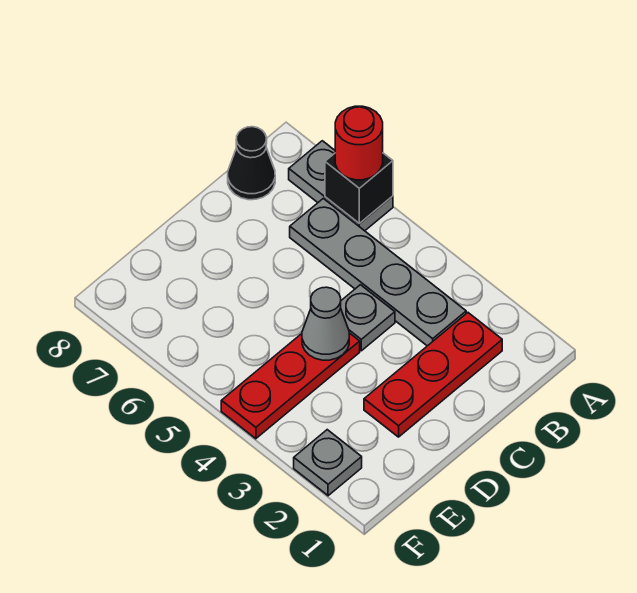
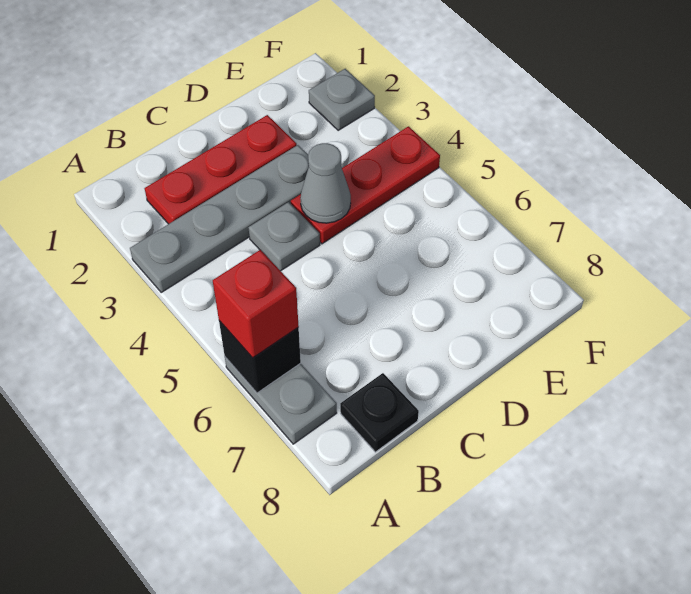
red round brick A6 level 3 -> red brick A6 level 3
grey plate B3:B6 level 1 -> grey plate A3:D3 level 1
black cone B8 level 1 -> black plate B8 level 1

